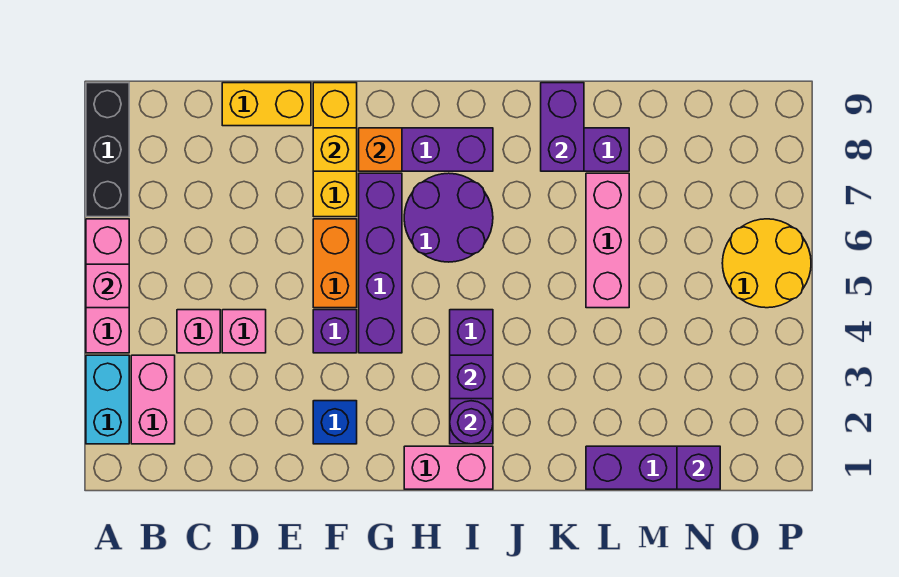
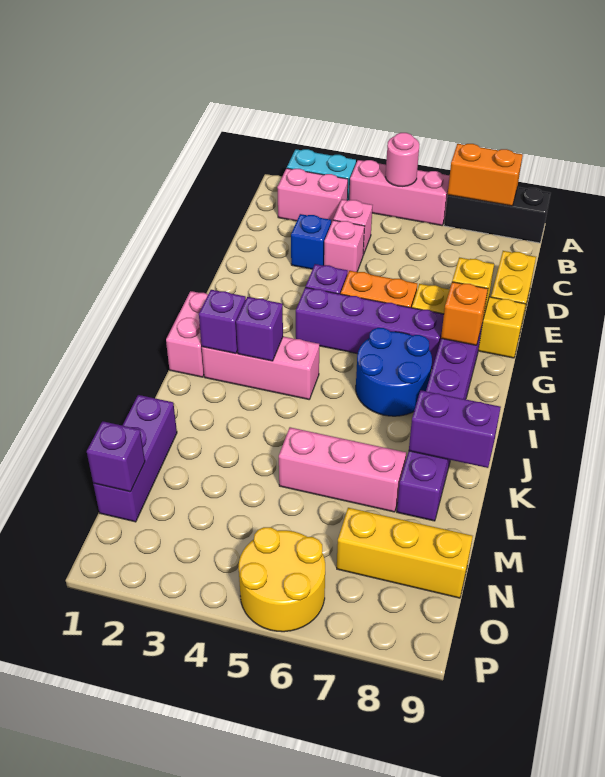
pink brick A5 level 2 -> pink round brick A5 level 2
none -> orange brick A7:A8 level 2
blue brick F2 level 1 -> blue brick D3 level 1
purple round brick H6:I7 level 1 -> blue round brick H6:I7 level 1
purple brick I2:I4 level 1 -> pink brick I2:I4 level 1
purple round brick I2 level 2 -> purple brick I2 level 2
none -> yellow brick N7:N9 level 1

